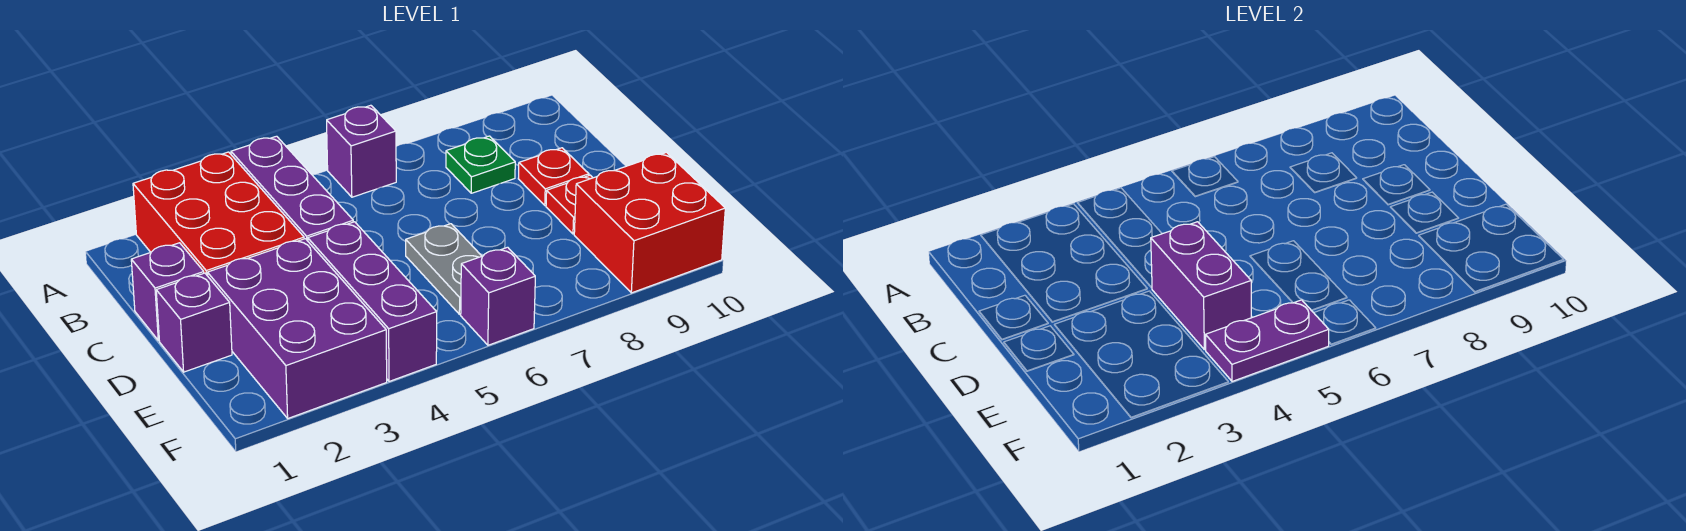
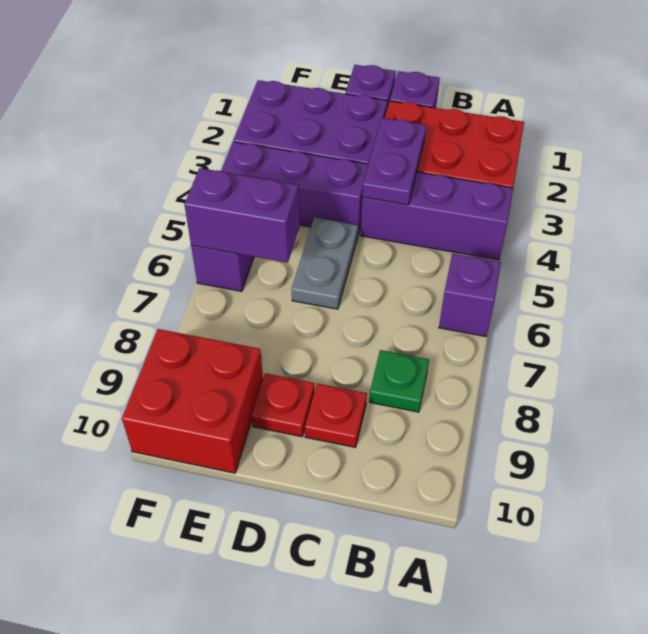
purple brick D4:E4 level 2 -> purple brick E6:F6 level 2
grey plate D6:E6 level 1 -> grey plate D5:D6 level 1
purple plate F4:F5 level 2 -> purple plate C3:C4 level 2

